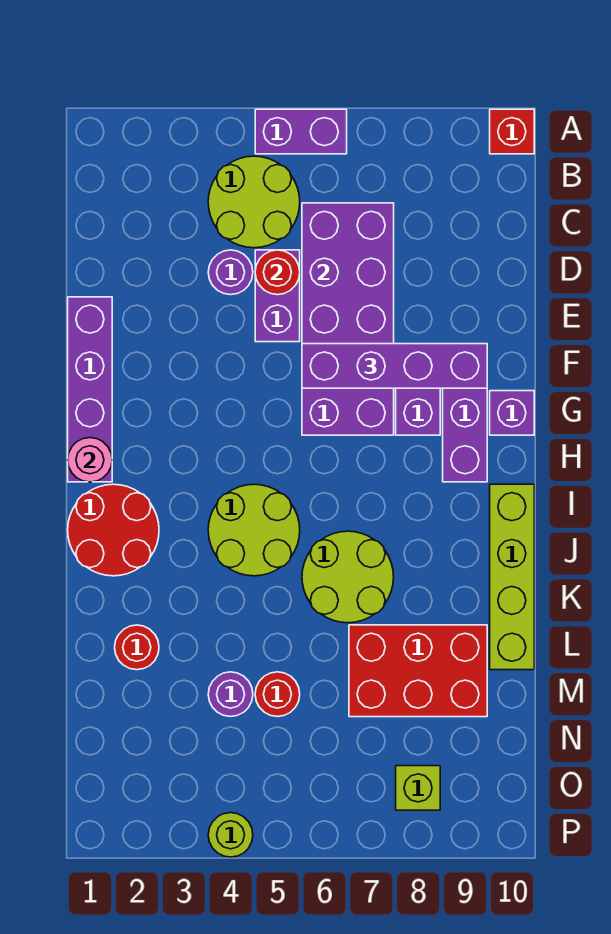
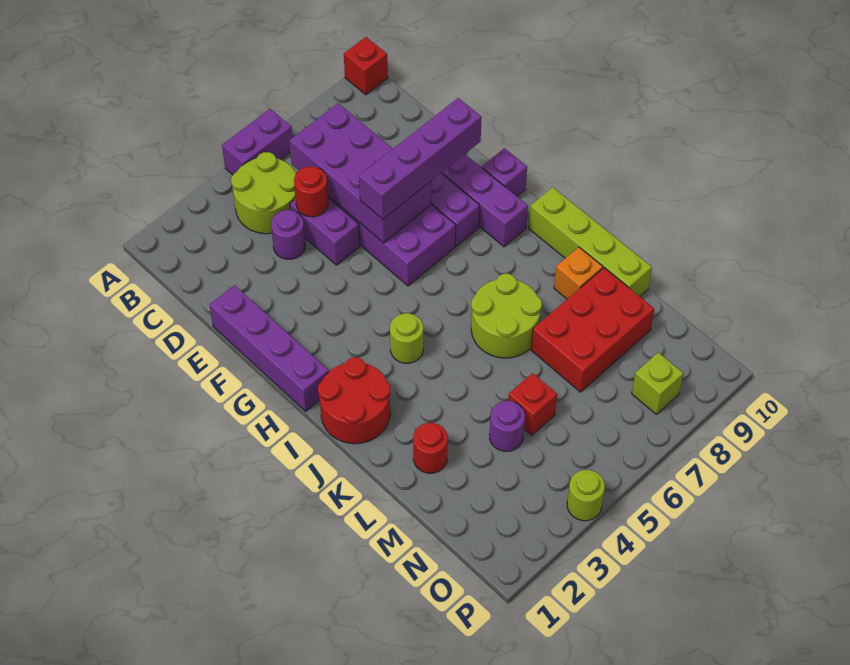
pink round brick H1 level 2 -> none
lime round brick I4:J5 level 1 -> lime round brick I4 level 1
none -> orange brick K9 level 1
red round brick M5 level 1 -> red brick M5 level 1

